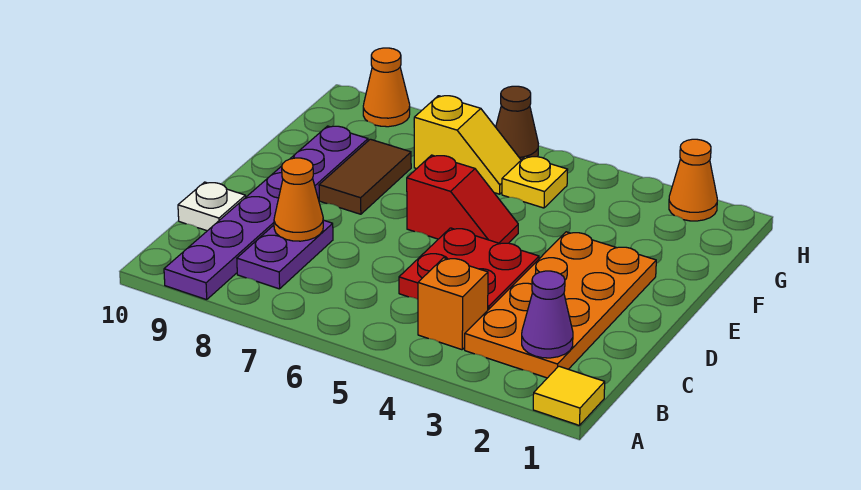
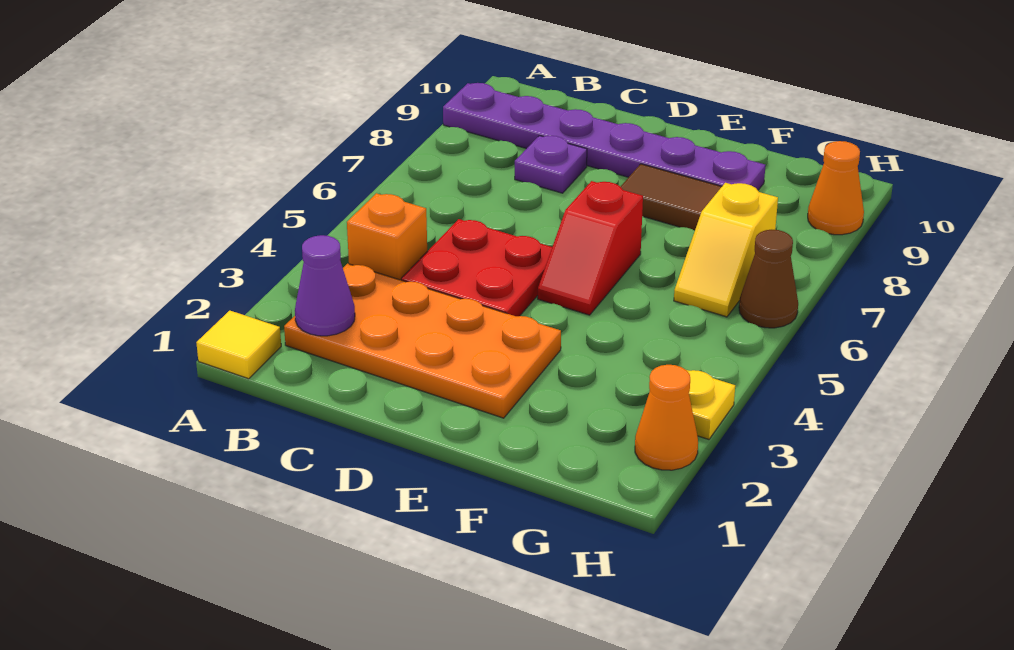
purple plate B8:C8 level 1 -> purple plate C8 level 1
orange cone C8 level 2 -> none
white plate C10 level 1 -> none
yellow plate G5 level 1 -> yellow plate H3 level 1

